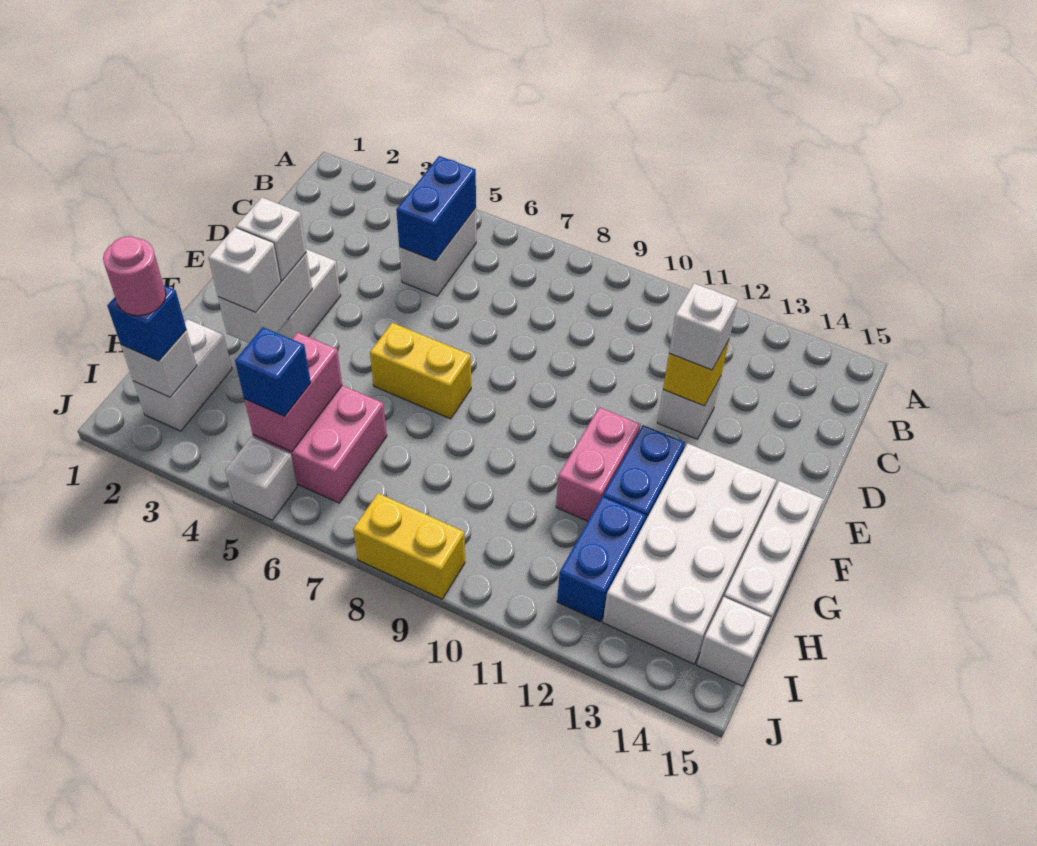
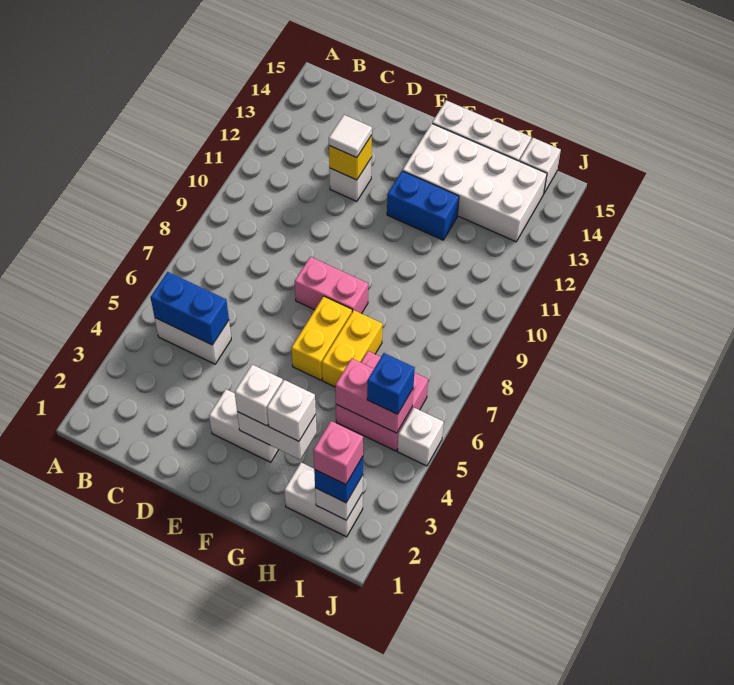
white brick D12 level 3 -> white tile D12 level 3
pink brick F11:G11 level 1 -> pink brick E8:F8 level 1
blue brick H12:I12 level 1 -> none
pink round brick I2 level 4 -> pink brick I2 level 4
yellow brick J8:J9 level 1 -> yellow brick G6:G7 level 1

